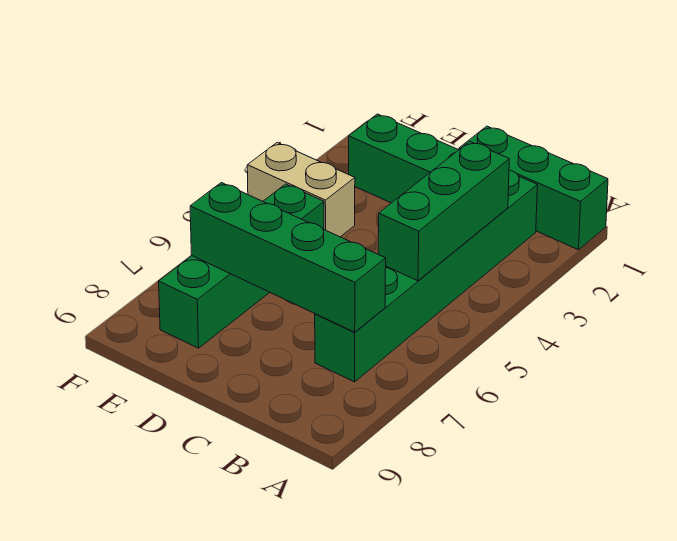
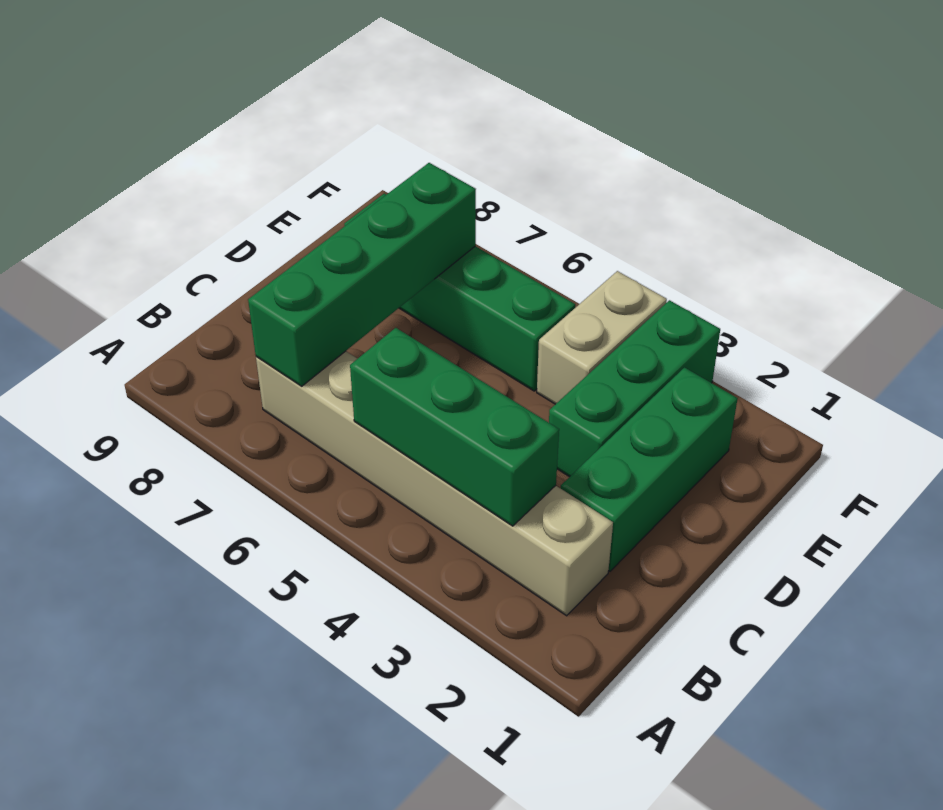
green brick A1:C1 level 1 -> green brick D3:F3 level 1
green brick B2:B7 level 1 -> tan brick B2:B7 level 1

